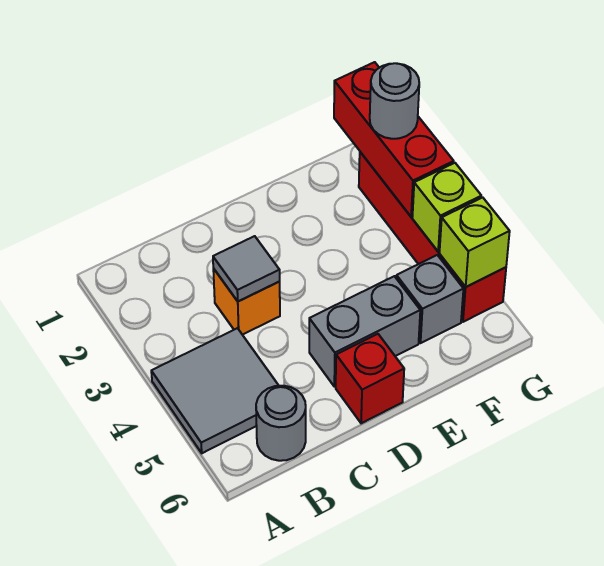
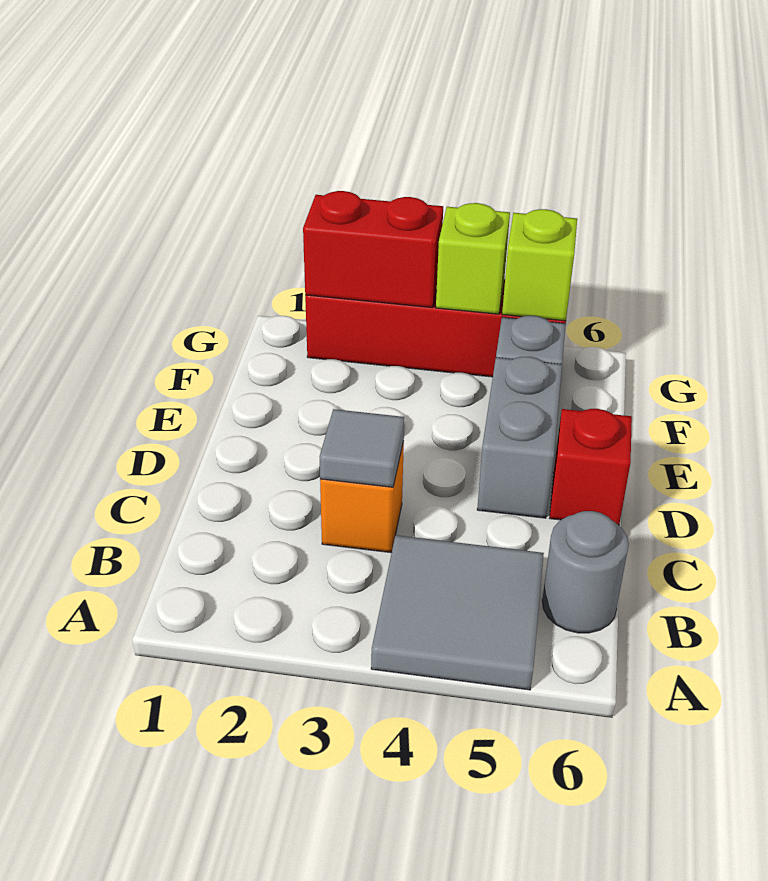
red brick G1:G3 level 2 -> red brick G2:G3 level 2
grey round brick G2 level 3 -> none

